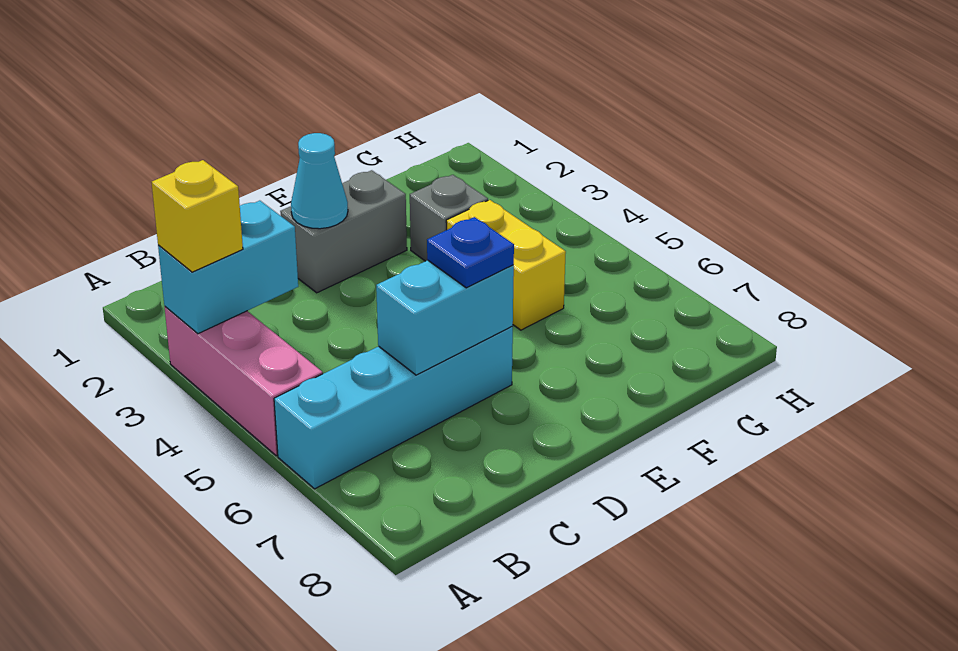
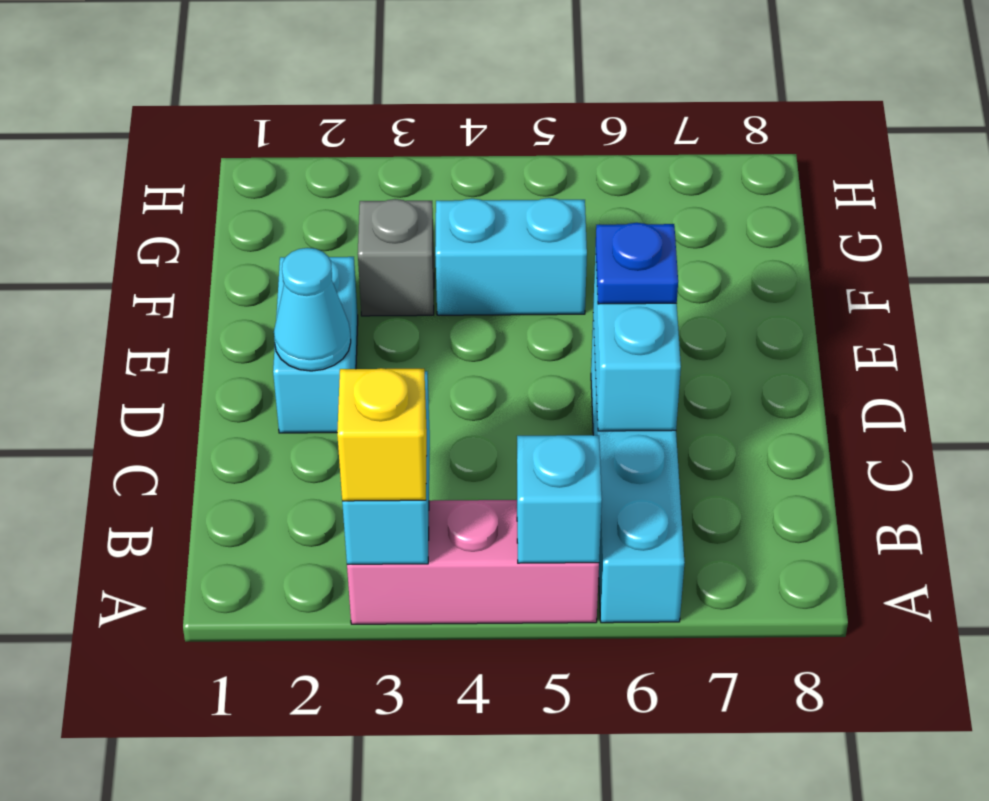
none -> cyan brick A5 level 2
grey brick D2:E2 level 1 -> cyan brick D2:E2 level 1
yellow brick F4:F5 level 1 -> cyan brick F4:F5 level 1

